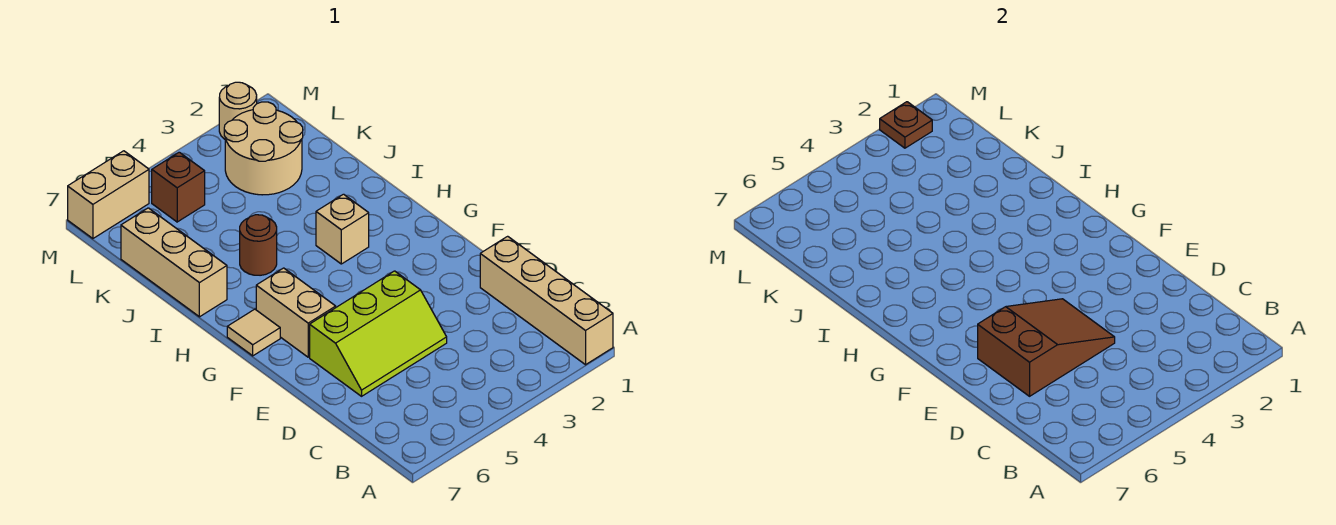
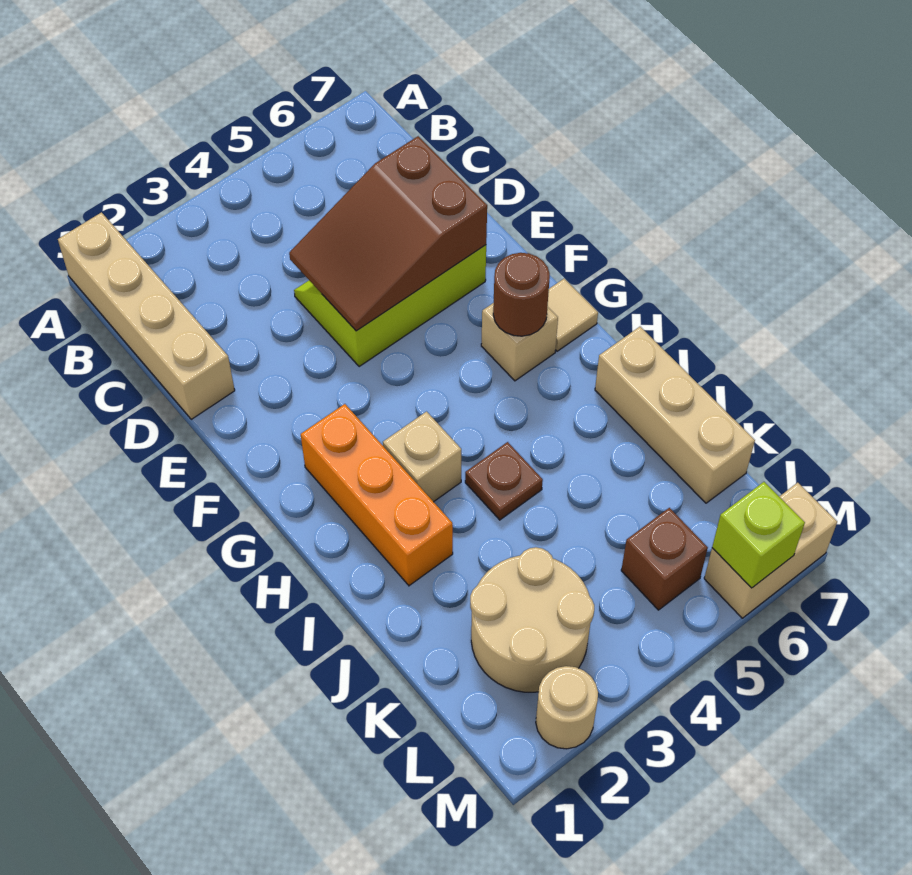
tan brick F6:G6 level 1 -> tan brick G6 level 1
none -> orange brick G2:I2 level 1
brown round brick I5 level 1 -> brown round brick G6 level 2
brown plate M2 level 2 -> brown plate I4 level 1
none -> lime brick M6 level 2

